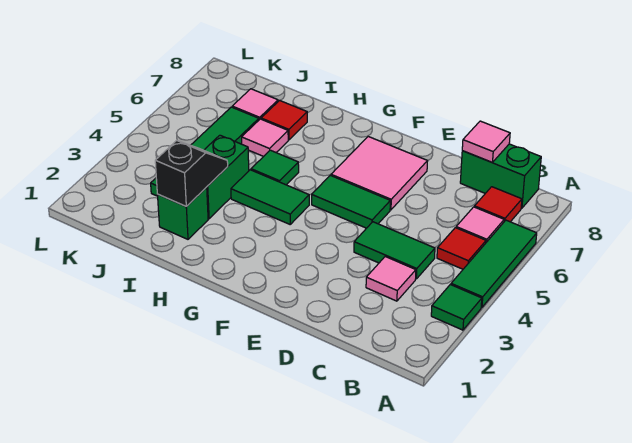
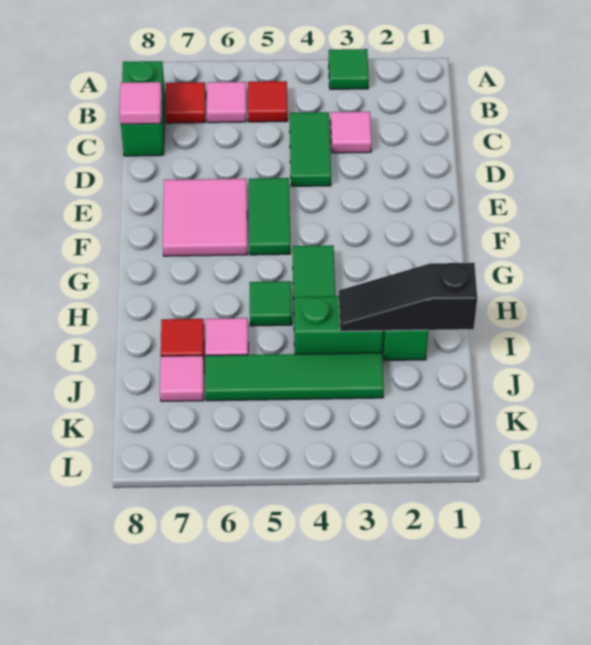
green tile A4:A6 level 1 -> none
black slope I2:I3 level 2 top 2 -> black slope I1:I3 level 2 top 1

